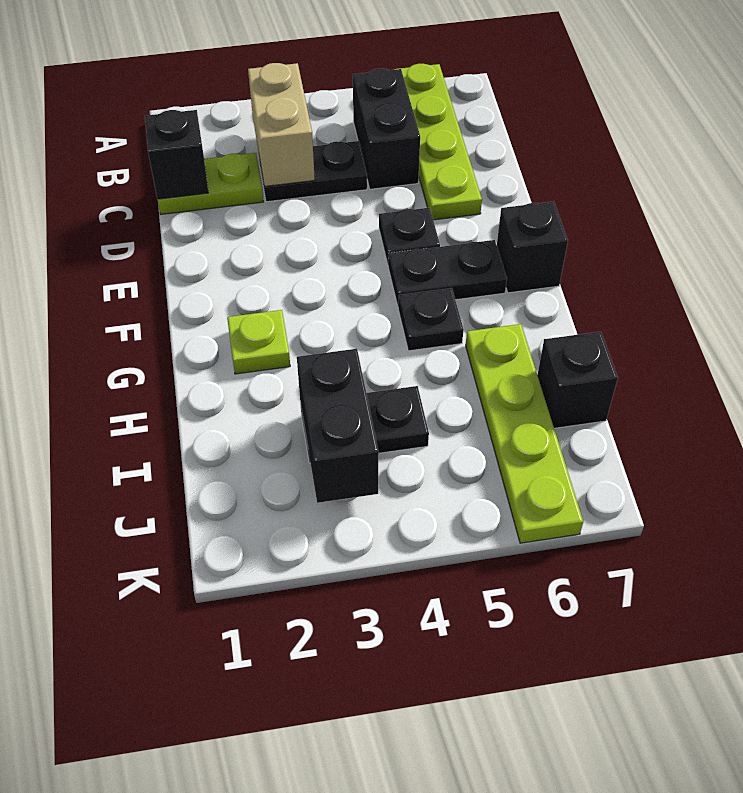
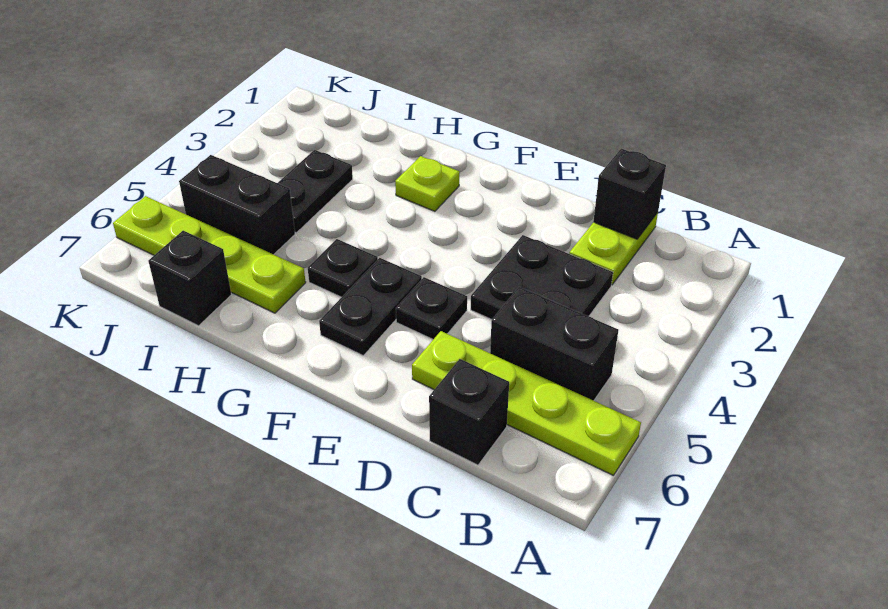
tan brick B3:C3 level 2 -> none
black plate C3:C4 level 1 -> black plate C3:D4 level 1
black brick F7 level 1 -> black brick C7 level 1
black brick I3:J3 level 2 -> black brick I5:J5 level 1

